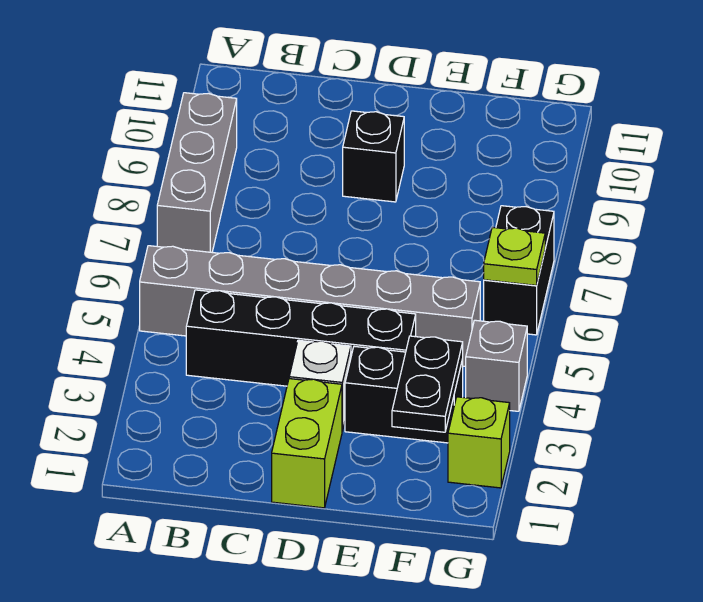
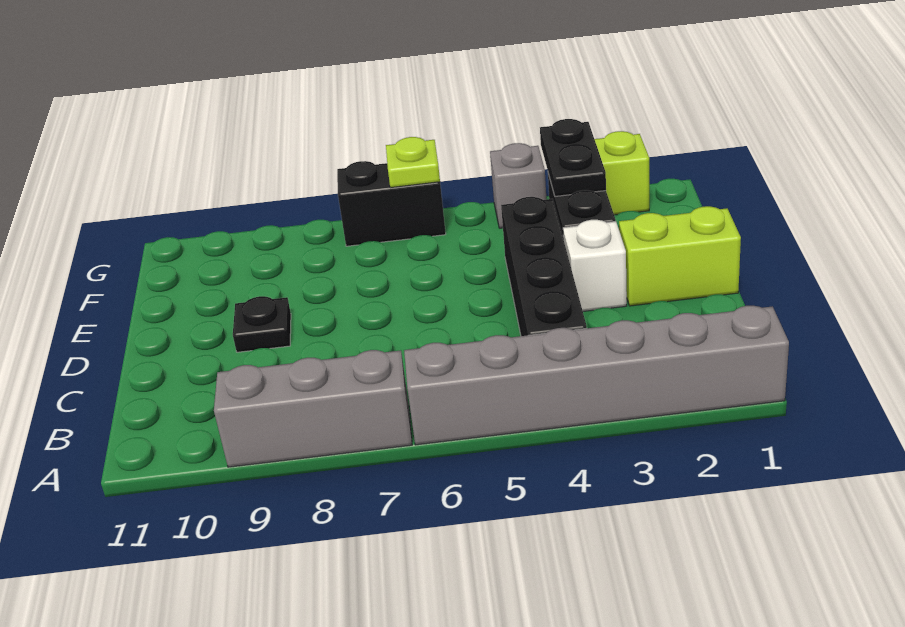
grey brick A5:F5 level 1 -> grey brick A1:A6 level 1
black brick D9 level 1 -> black plate D9 level 1
black plate F2:F3 level 2 -> black plate F3:G3 level 2

